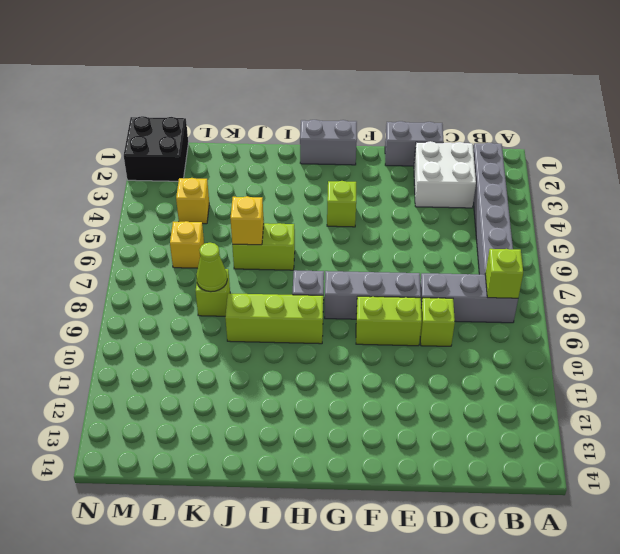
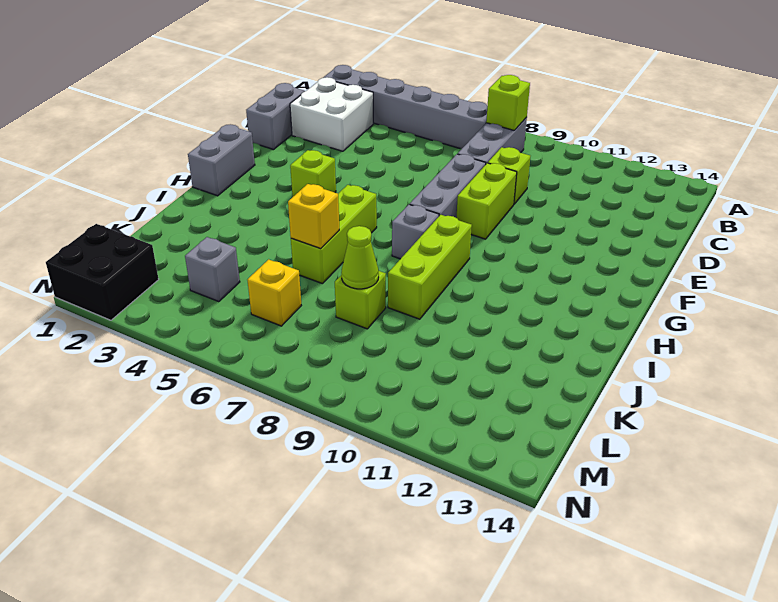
lime brick I6:J6 level 1 -> lime brick H6:J6 level 1
yellow brick L4 level 1 -> grey brick L4 level 1

